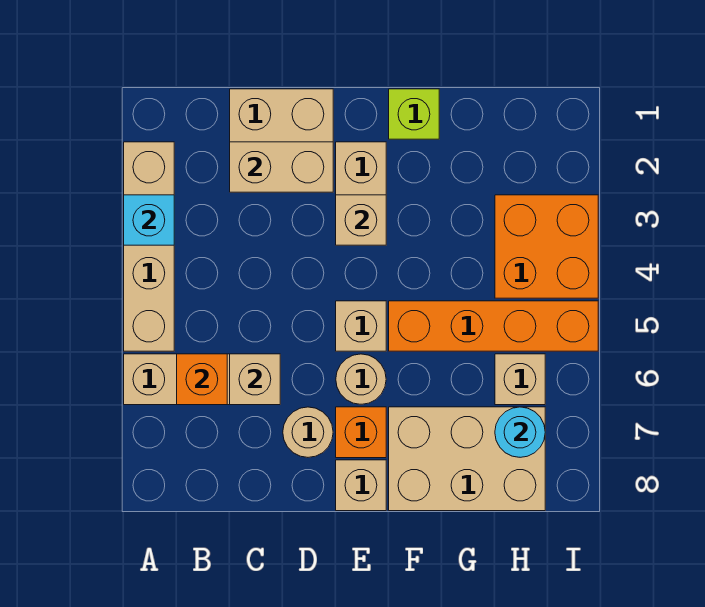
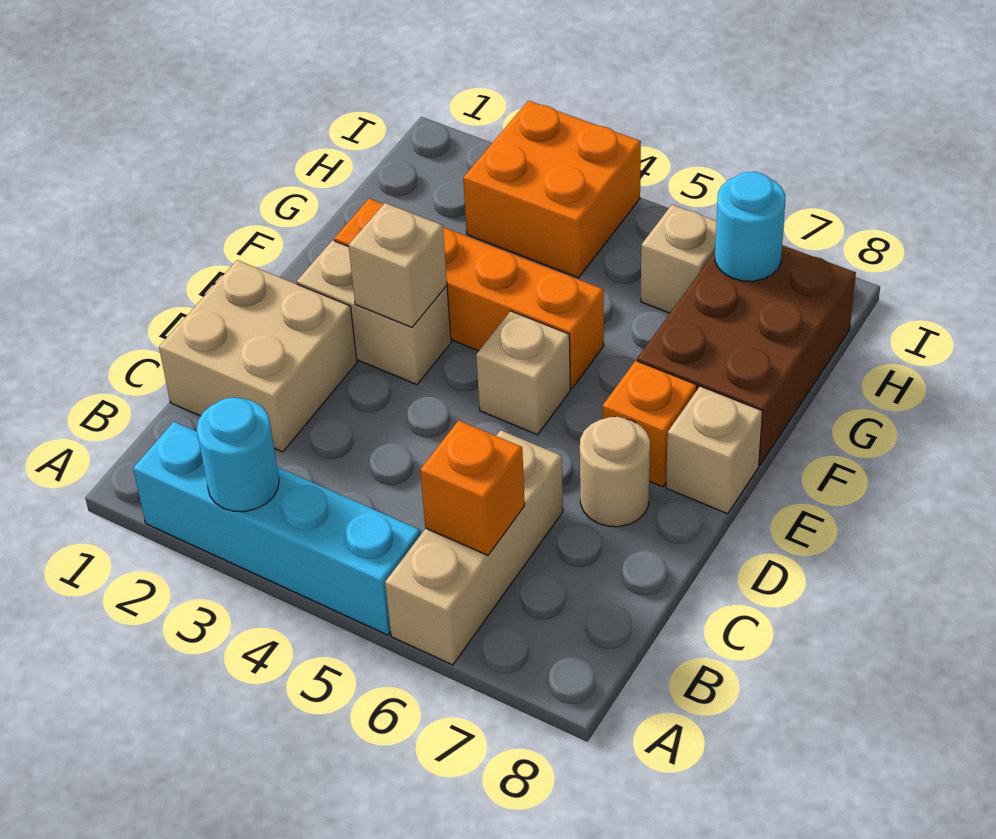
tan brick A2:A5 level 1 -> cyan brick A2:A5 level 1
cyan brick A3 level 2 -> cyan round brick A3 level 2
tan brick C2:D2 level 2 -> none
tan brick C6 level 2 -> none
tan round brick E6 level 1 -> none
lime brick F1 level 1 -> none
orange brick F5:I5 level 1 -> orange brick F2:F5 level 1
tan brick F7:H8 level 1 -> brown brick F7:H8 level 1

